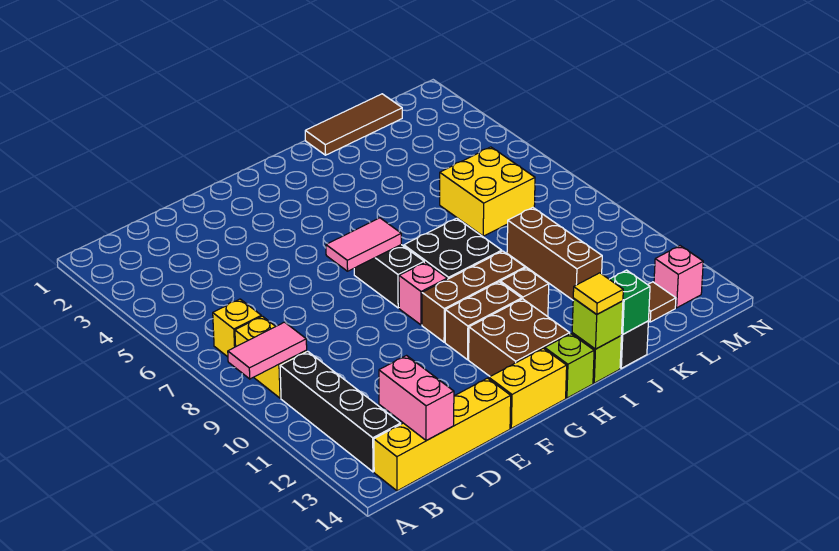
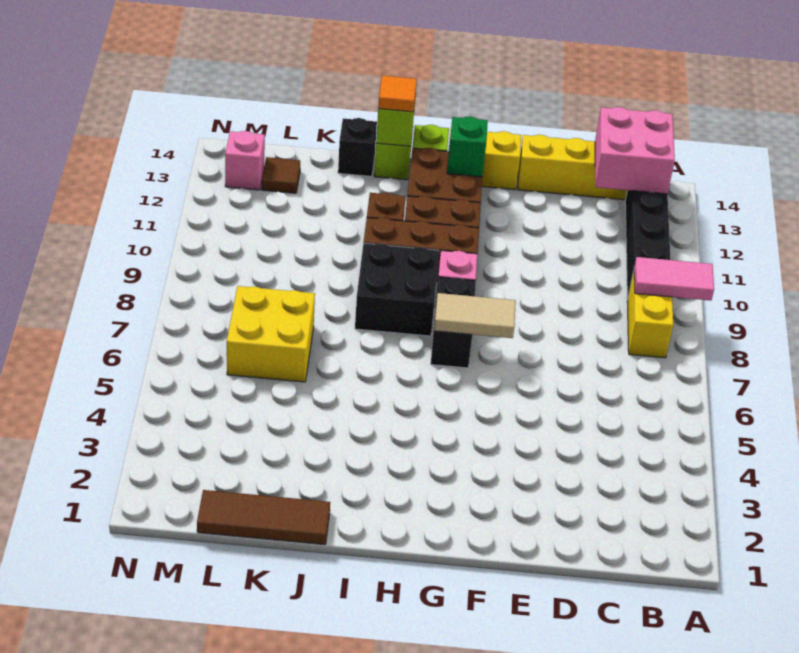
yellow brick B7 level 1 -> none
pink brick C13:C14 level 2 -> pink brick B13:C14 level 2
pink tile F7:G7 level 2 -> tan tile F7:G7 level 2
yellow tile I14 level 3 -> orange tile I14 level 3
green brick J14 level 2 -> green brick G13 level 2
brown brick K9:K11 level 1 -> none

